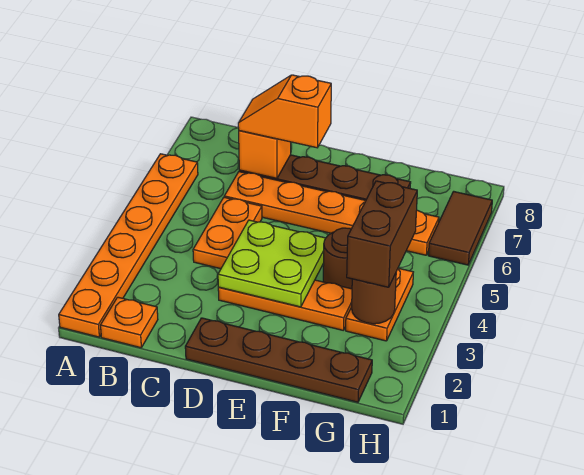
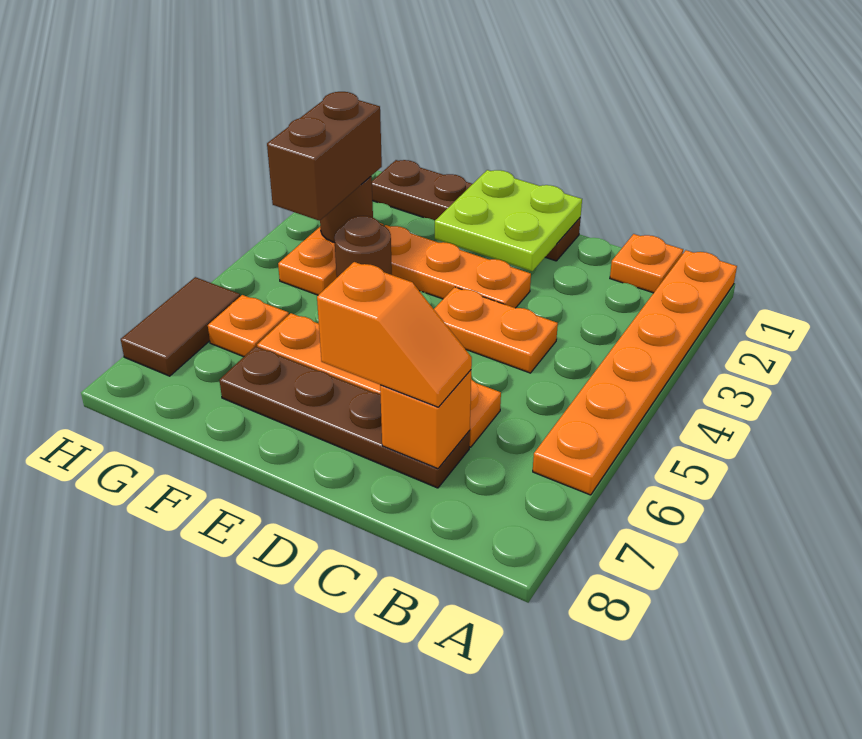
orange plate C4:C5 level 1 -> orange plate C4:D4 level 1
lime plate D3:E4 level 2 -> lime plate D1:E2 level 2

